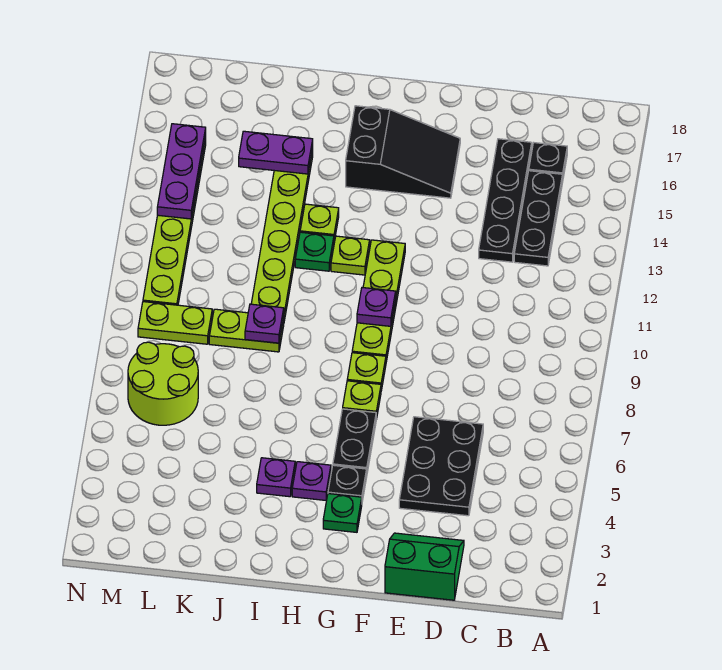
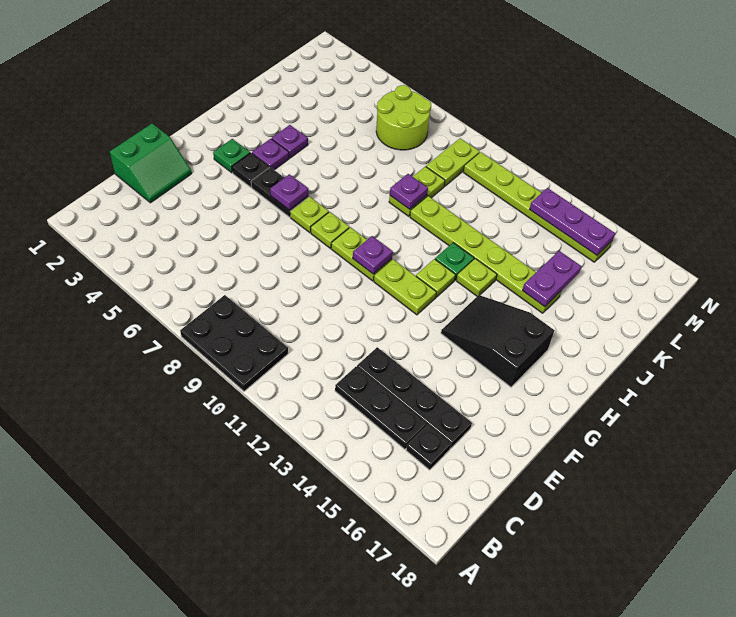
black plate D4:E6 level 1 -> black plate A8:B10 level 1
black slope F15:H16 level 1 top H -> black slope G14:H16 level 1 top 16
none -> purple plate G6 level 2

